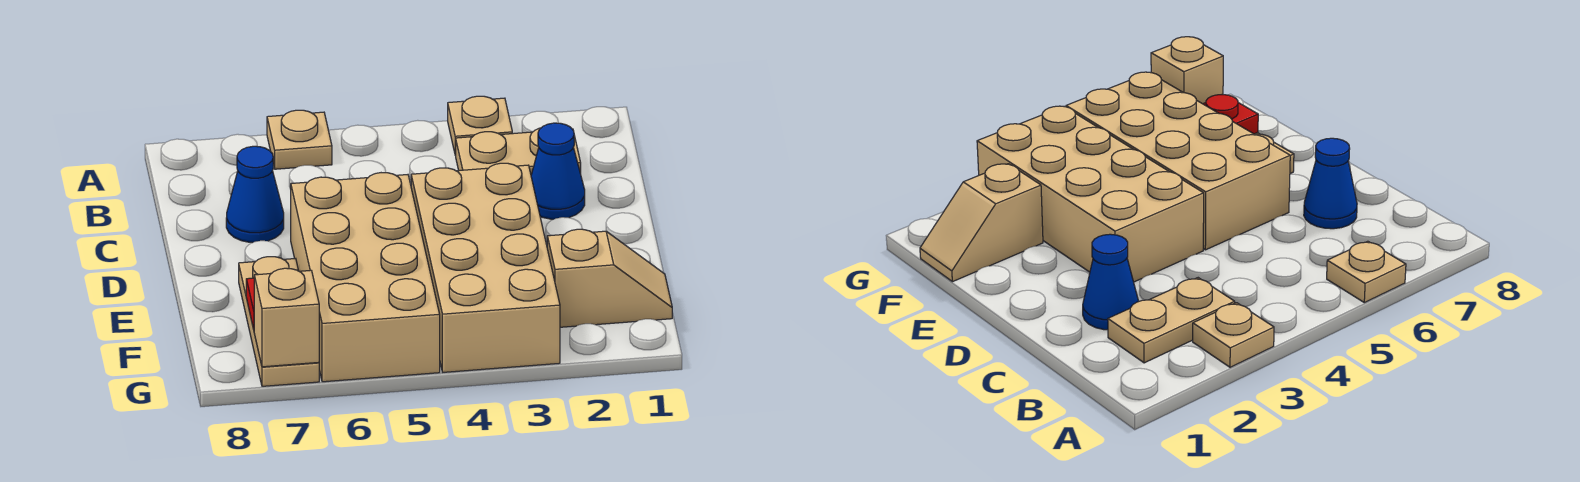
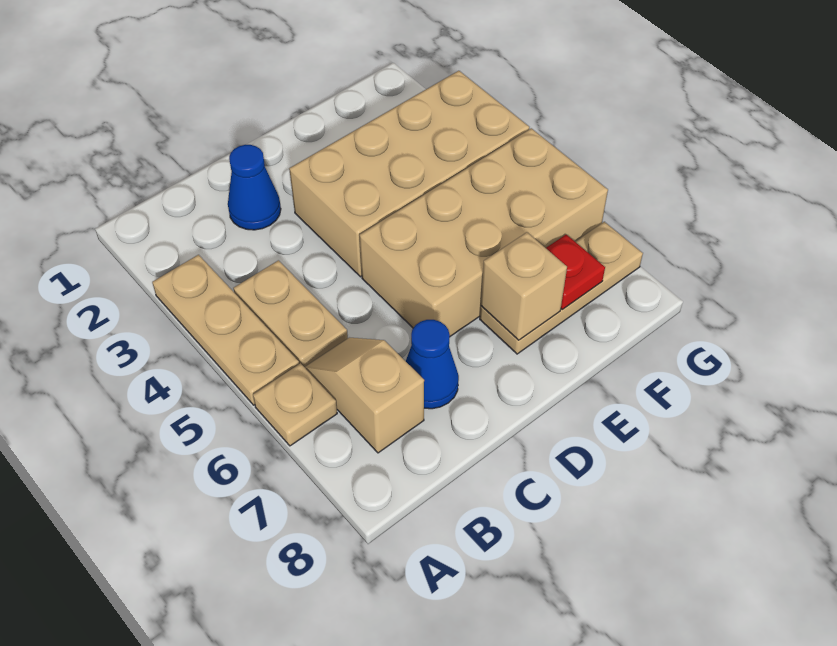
tan plate A3 level 1 -> tan plate A3:A5 level 1
tan plate B2:B3 level 1 -> tan plate B4:B5 level 1
tan slope F1:F2 level 1 top 2 -> tan slope B6:B7 level 1 top 7
tan brick G7 level 2 -> tan brick E7 level 2

